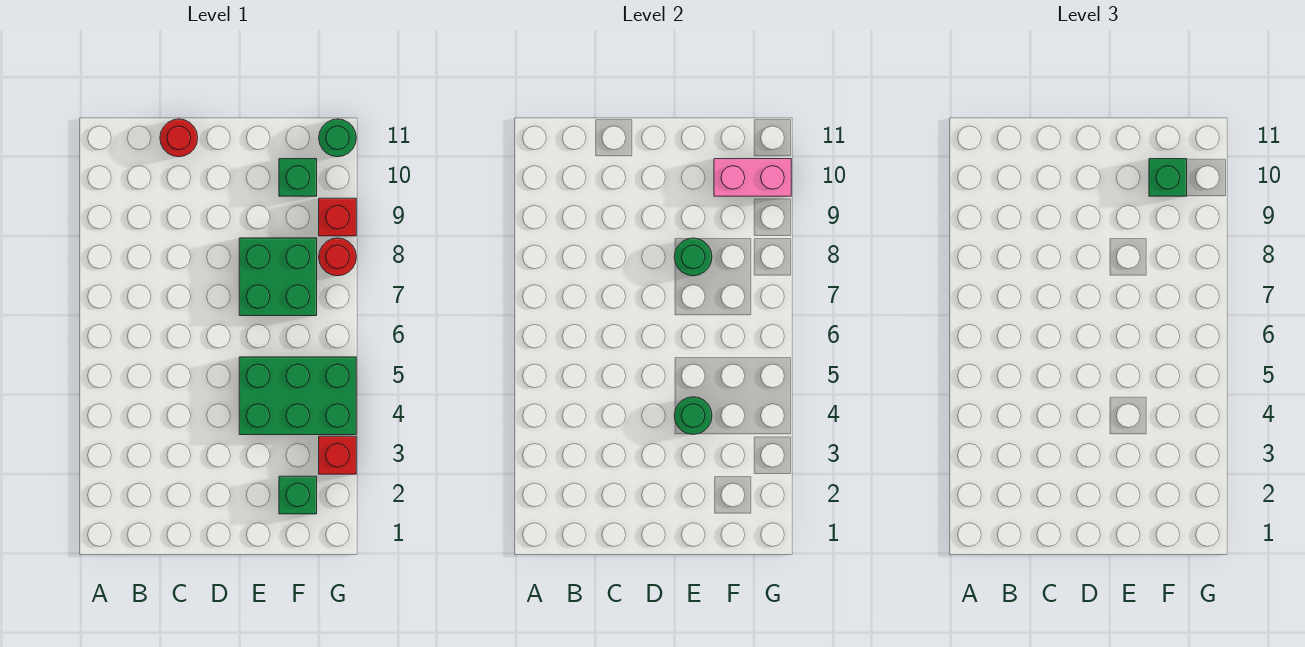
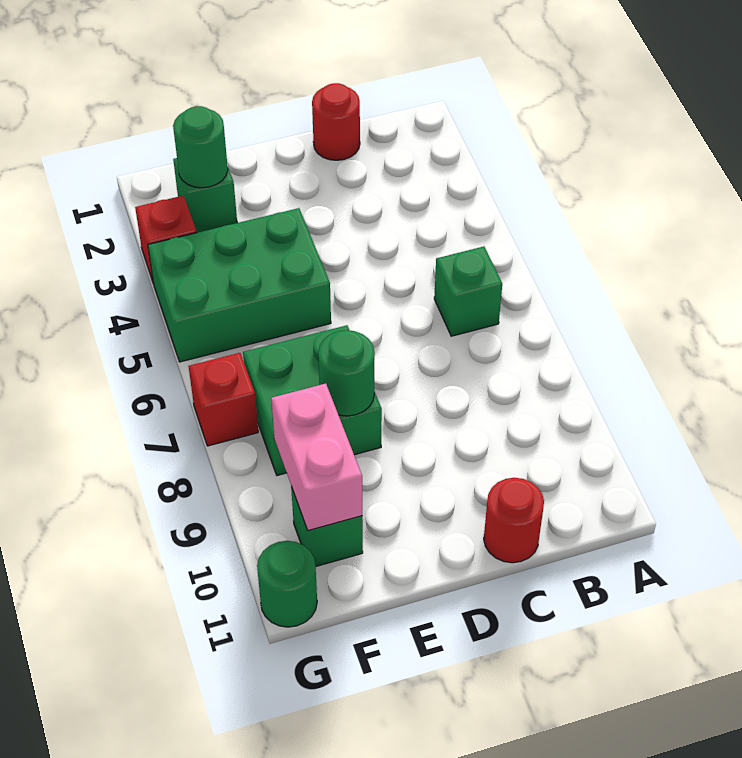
green round brick E4 level 2 -> green round brick F2 level 2
pink brick F10:G10 level 2 -> pink brick F9:F10 level 2
green brick F10 level 3 -> green brick B6 level 1
red round brick G8 level 1 -> red round brick C1 level 1
red brick G9 level 1 -> red brick G7 level 1

